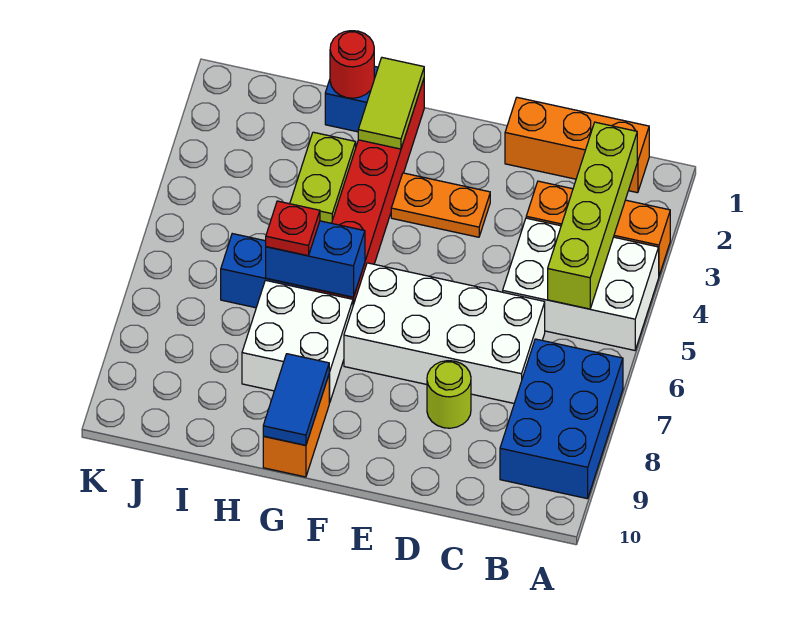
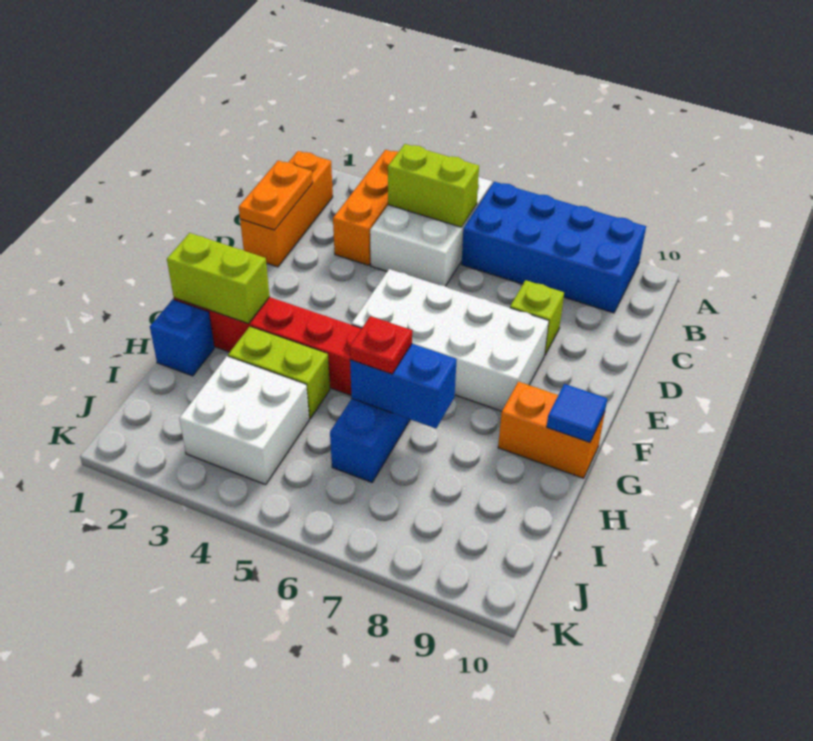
blue brick A7:B9 level 1 -> blue brick A6:B9 level 1
lime brick B2:B5 level 2 -> lime brick B4:B5 level 2
white brick C6:F7 level 1 -> white brick E5:F8 level 1
lime round brick D8 level 1 -> lime brick D8 level 1
orange plate E3:F3 level 1 -> orange plate C1:D1 level 2
lime tile G1:G2 level 2 -> lime brick G1:G2 level 2
blue brick G6:H6 level 2 -> blue brick H6:H7 level 2
white brick G7:H8 level 1 -> white brick I3:J4 level 1
blue tile G9:G10 level 2 -> blue tile G10 level 2
red round brick H1 level 2 -> none

